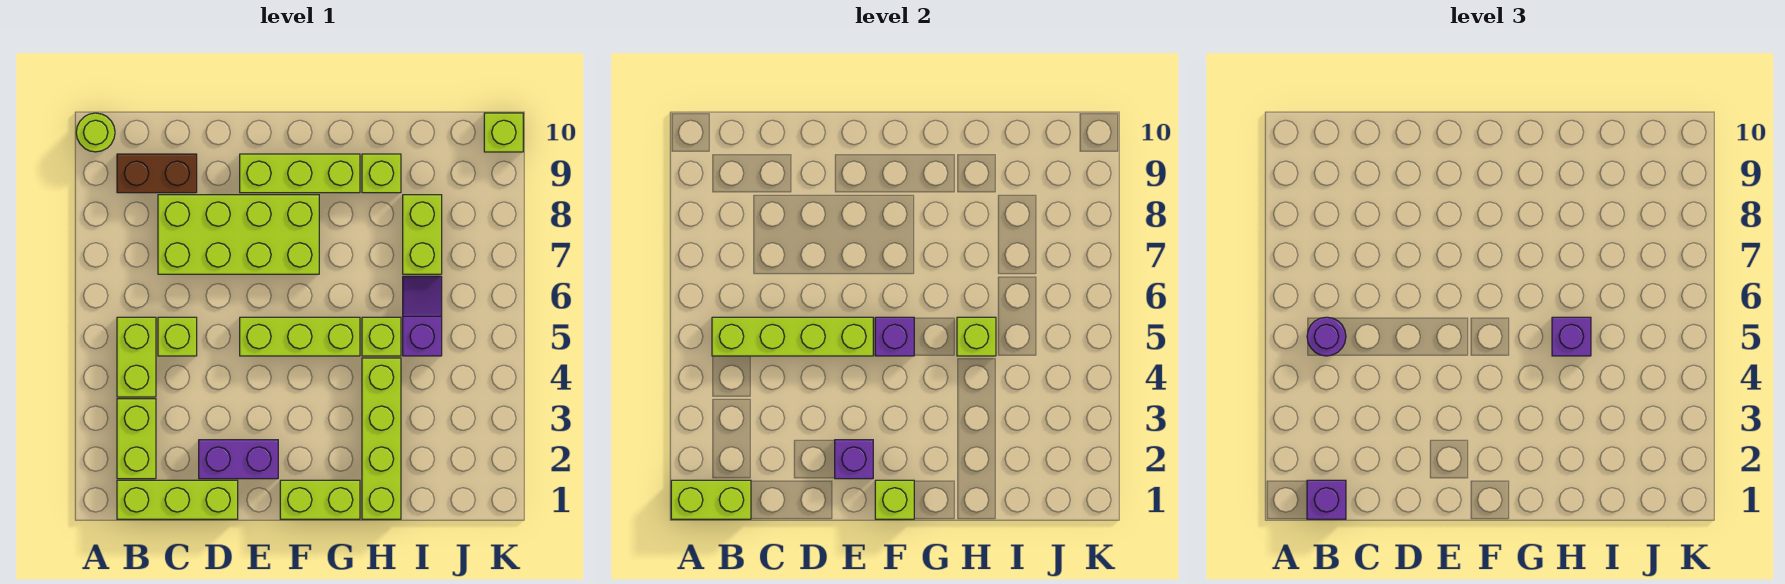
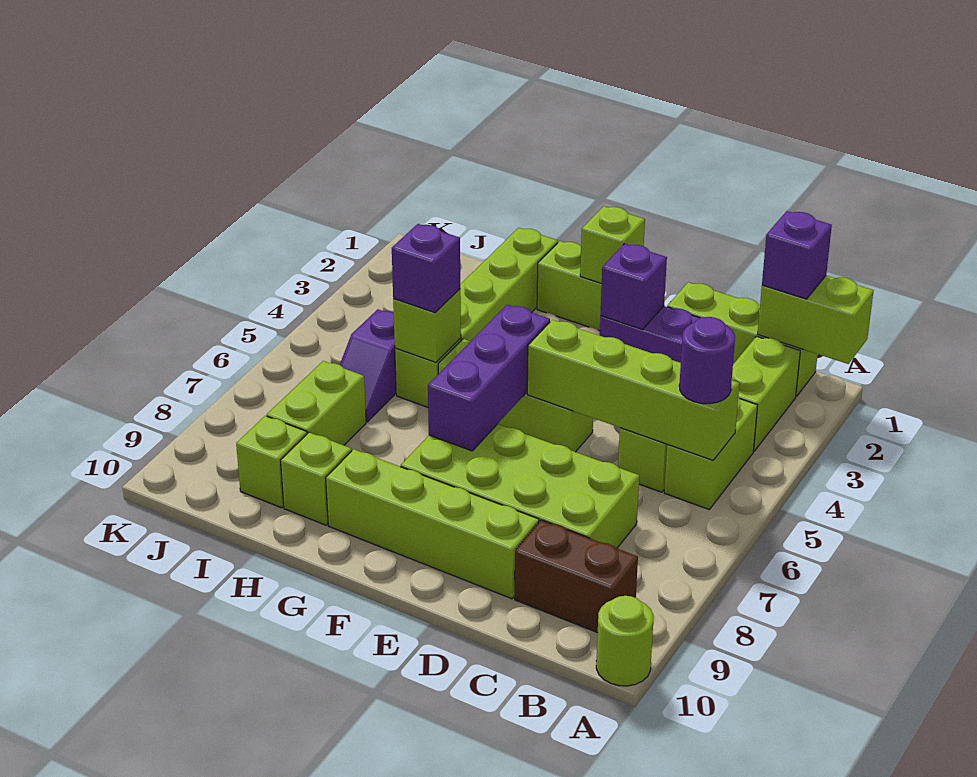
lime brick E9:G9 level 1 -> lime brick D9:G9 level 1
purple brick F5 level 2 -> purple brick F5:F7 level 2
lime brick K10 level 1 -> lime brick I9 level 1

